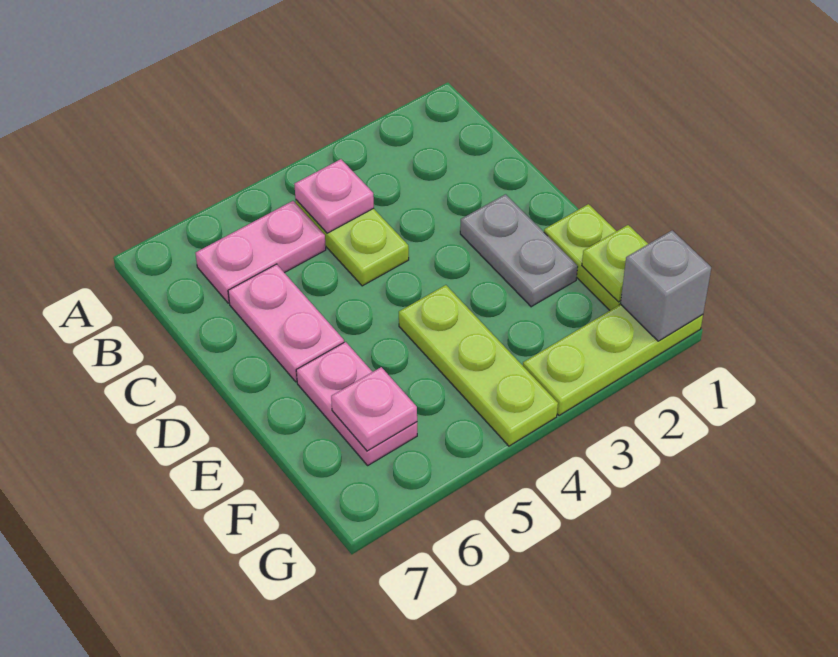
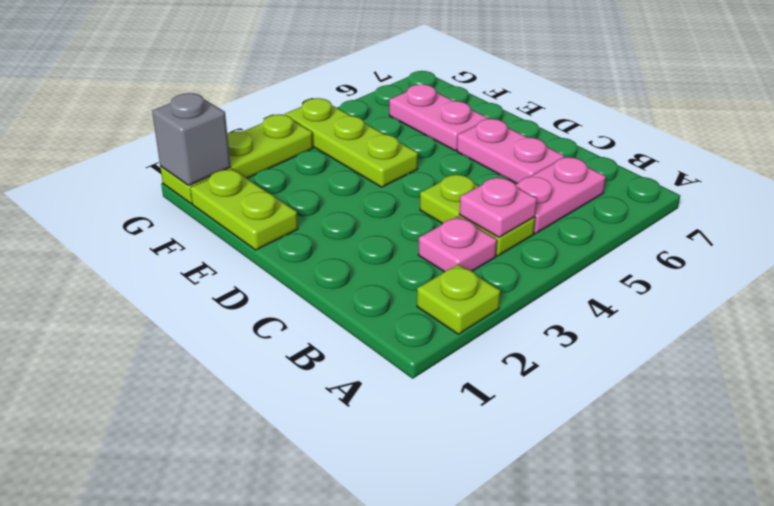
grey plate D2:E2 level 1 -> none
lime plate F1 level 2 -> lime plate A2 level 1
pink plate F6 level 2 -> pink plate B3 level 1

